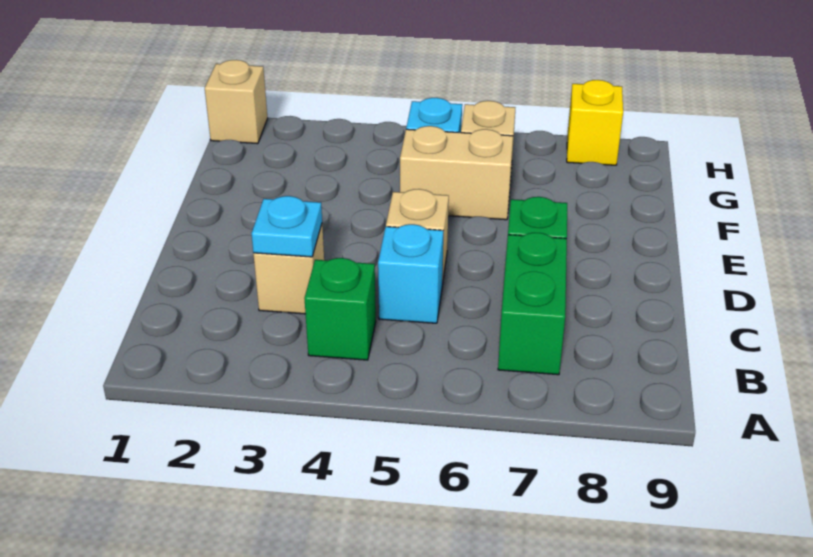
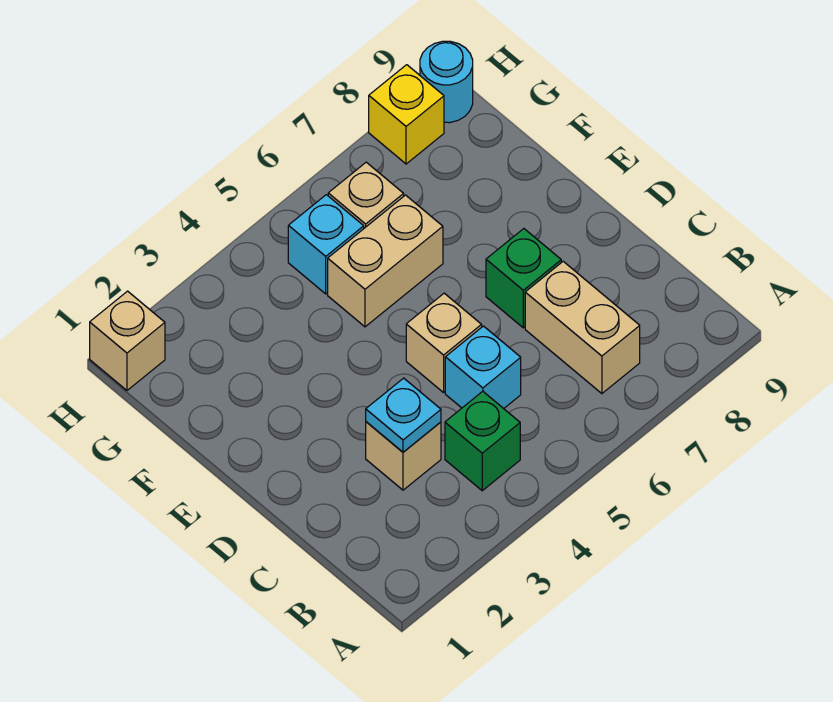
green brick B7:C7 level 1 -> tan brick B7:C7 level 1
none -> cyan round brick H9 level 1

